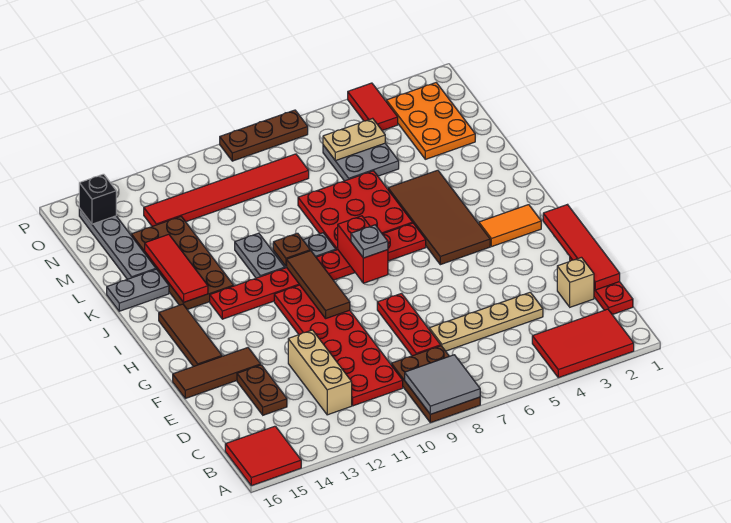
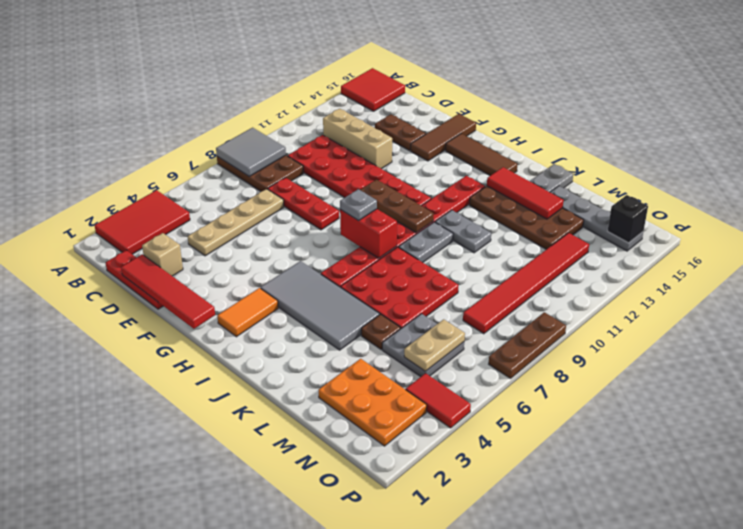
brown tile G10:I10 level 2 -> brown plate G10:I10 level 2
brown tile H4:K5 level 1 -> grey tile H4:K5 level 1
brown plate J10 level 2 -> brown plate L5 level 1

